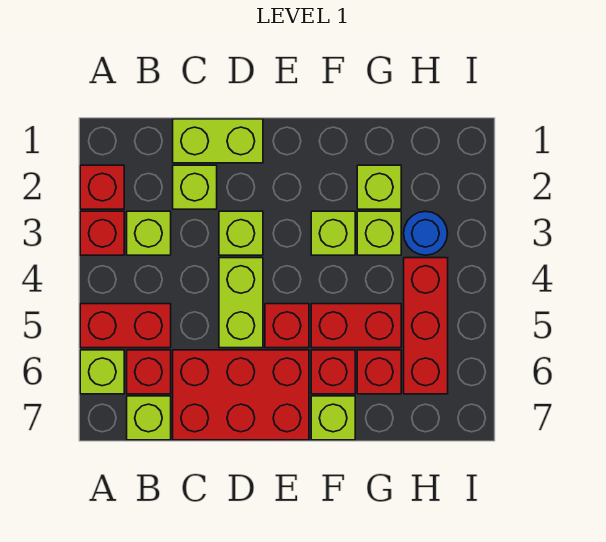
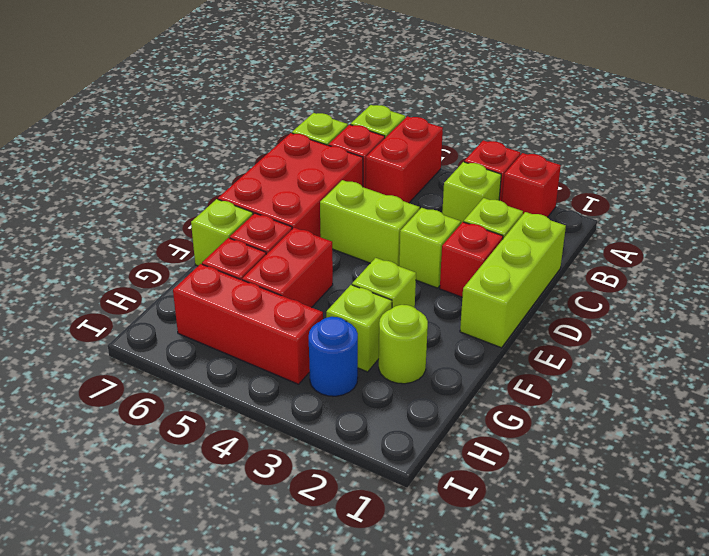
lime brick C1:D1 level 1 -> lime brick C1:E1 level 1
red brick E5 level 1 -> red brick D2 level 1
lime brick G2 level 1 -> lime round brick G2 level 1

